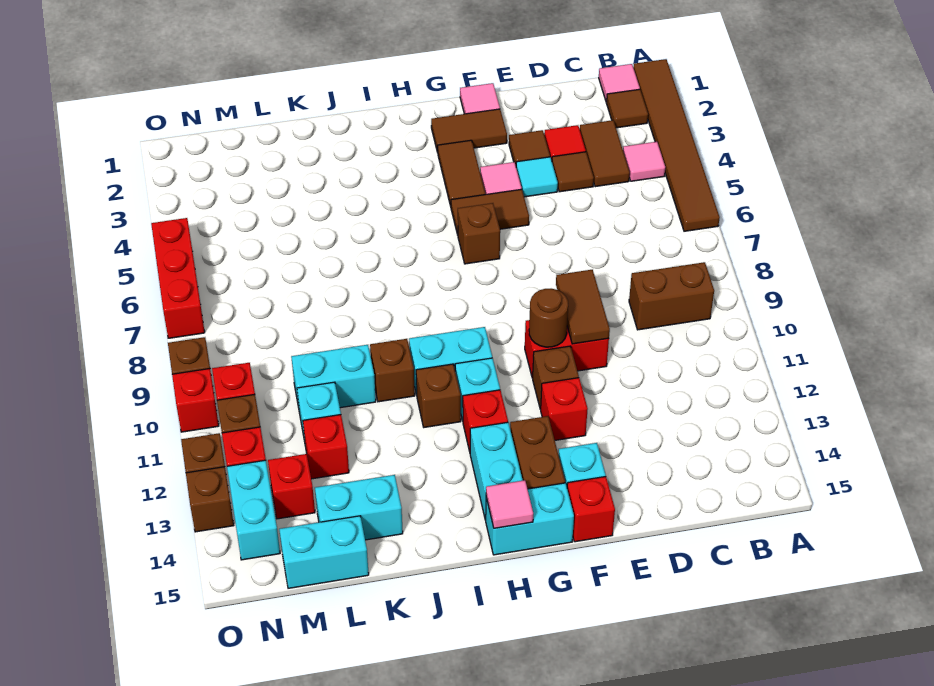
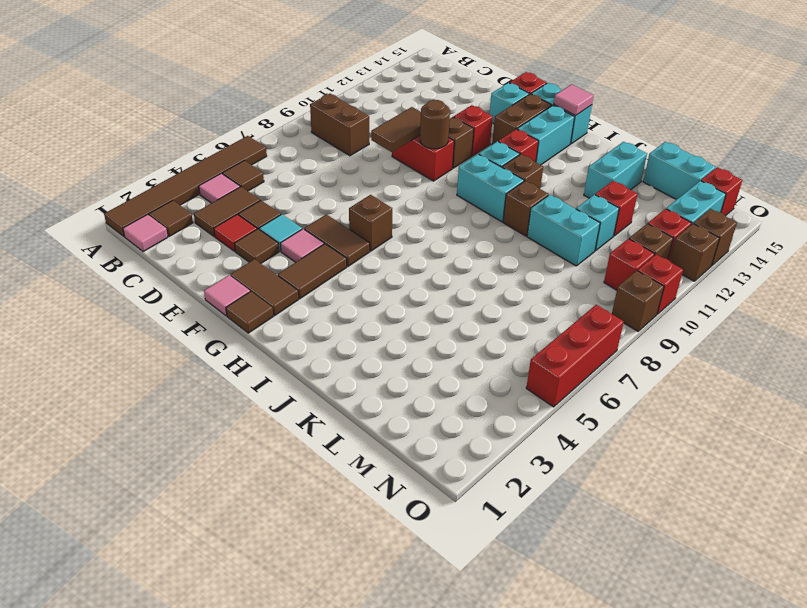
none -> brown tile B5 level 1
none -> brown tile G1 level 1
cyan brick K14:L14 level 1 -> cyan brick K13:K14 level 1
red brick M13 level 1 -> red brick N15 level 1

